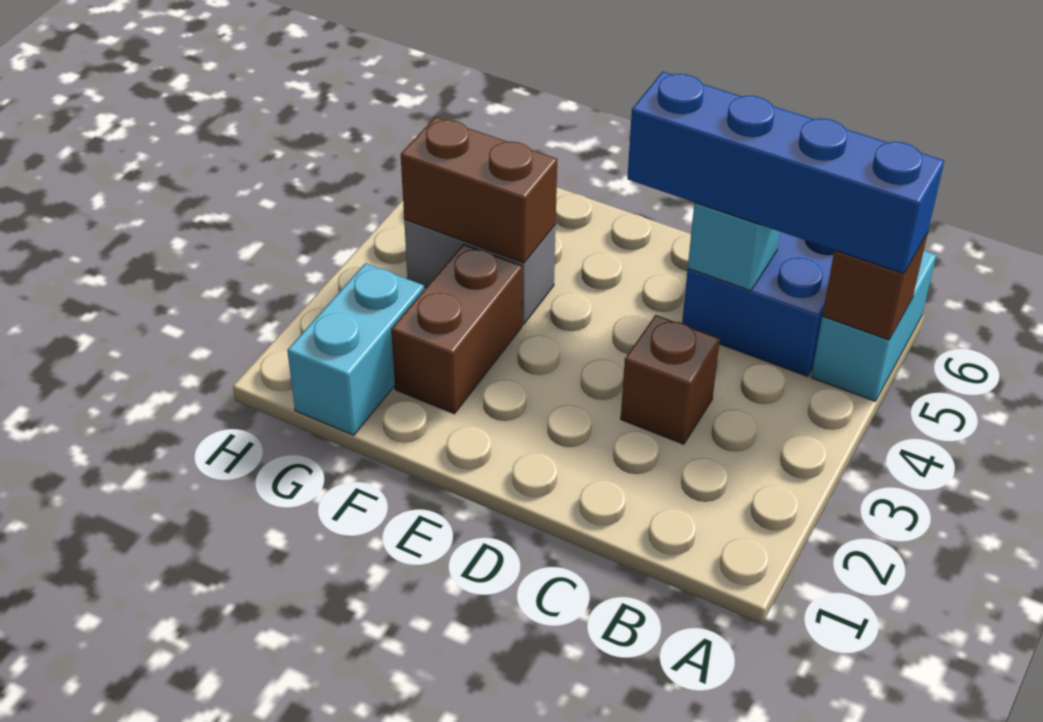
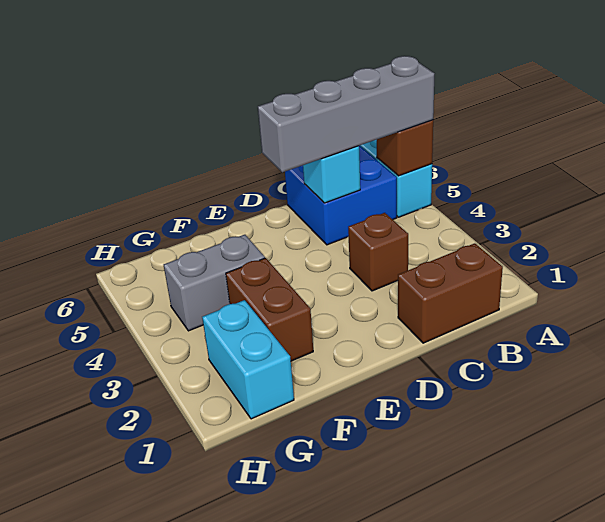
blue brick A5:D5 level 3 -> grey brick A5:D5 level 3
brown brick F4:G4 level 2 -> brown brick B1:C1 level 1

